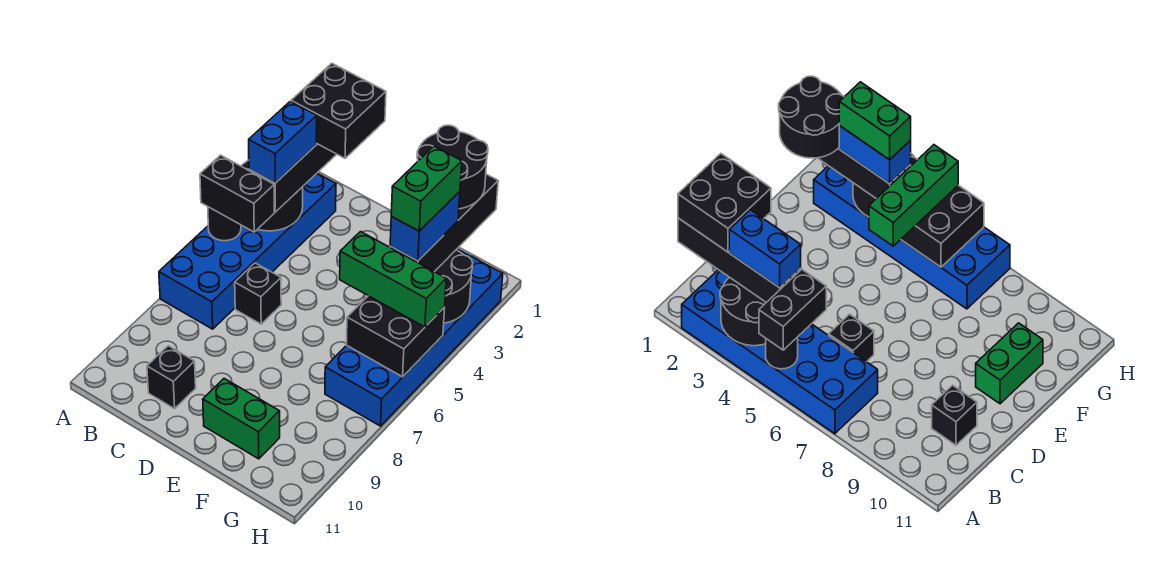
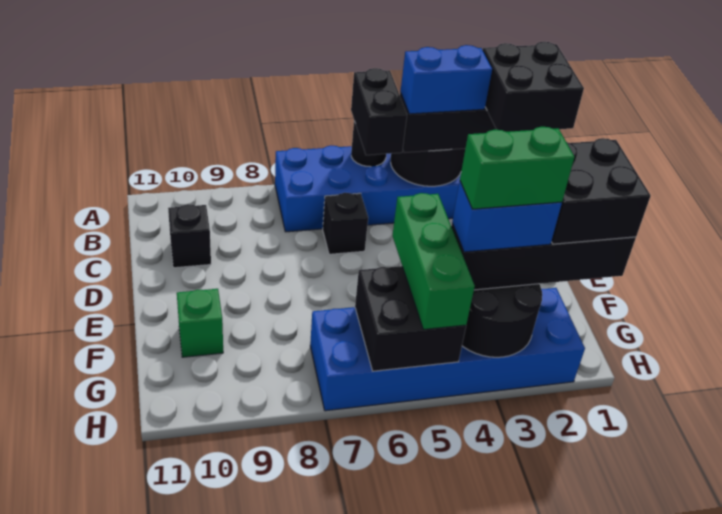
green brick E10:F10 level 1 -> green brick F10 level 1
black round brick F1:G2 level 4 -> black brick F1:G2 level 4

